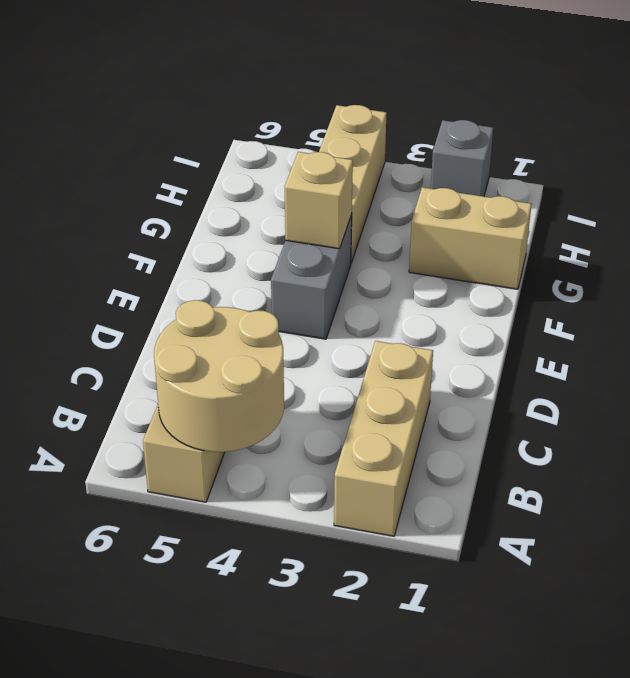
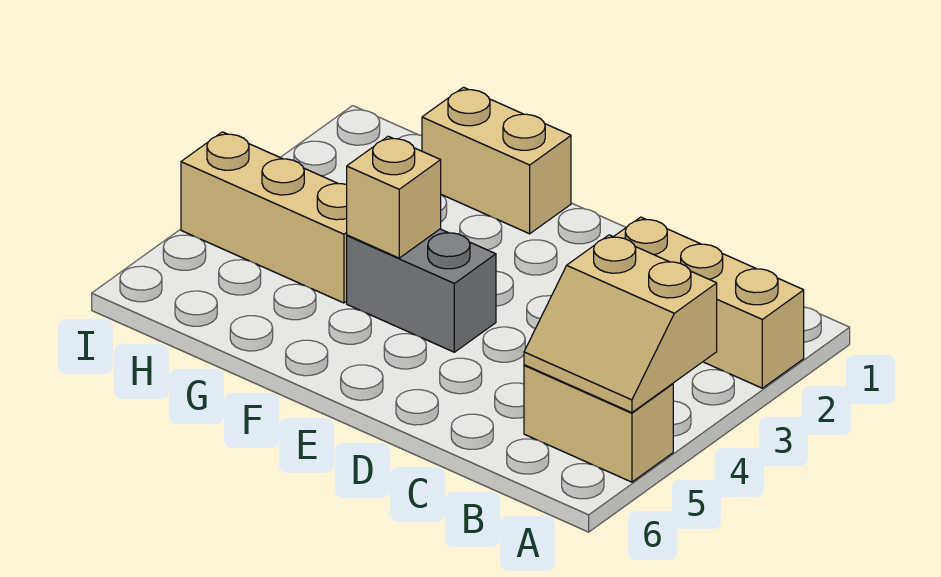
tan round brick A4:B5 level 2 -> tan slope A4:B5 level 2 top 4
tan brick G1:G2 level 1 -> tan brick F1:G1 level 1
grey brick I2 level 1 -> none

